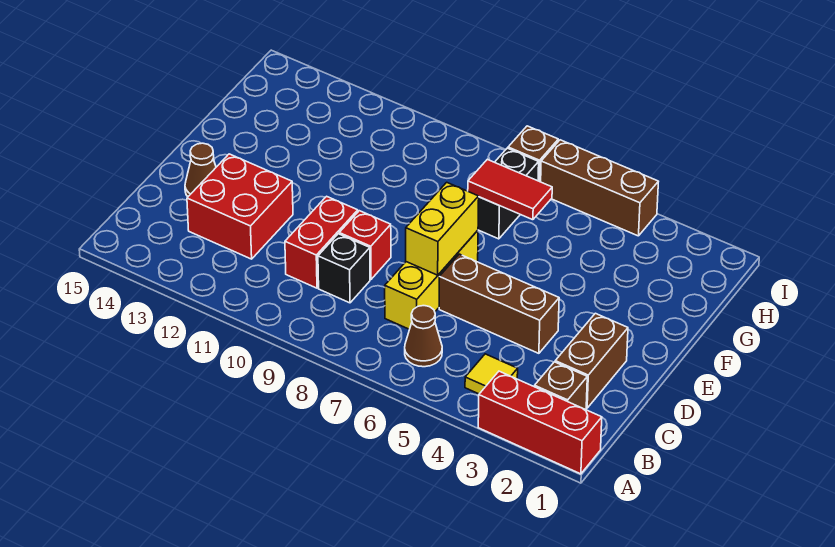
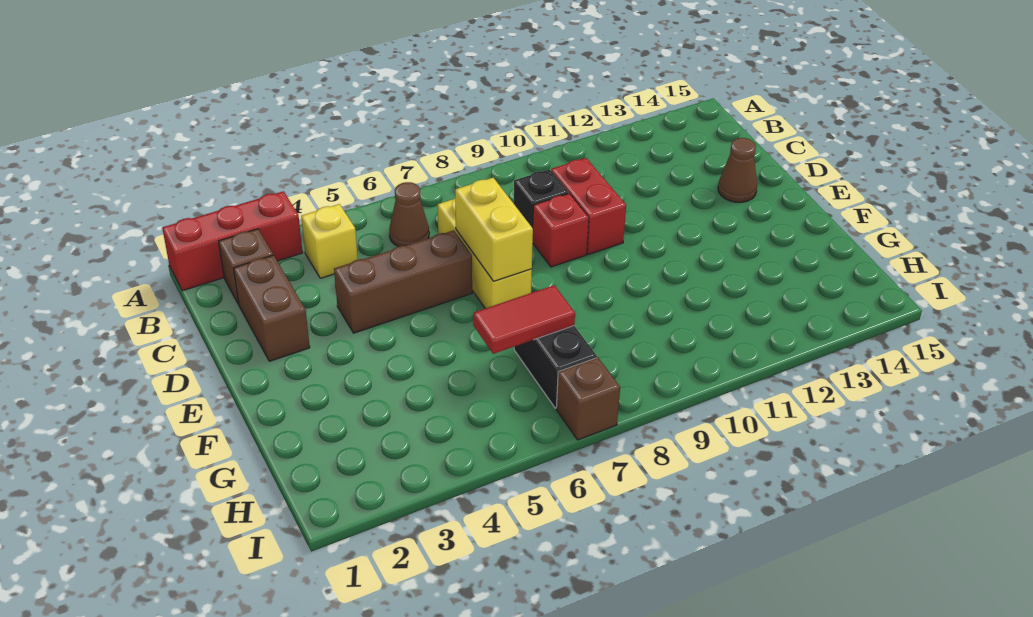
yellow tile B4 level 1 -> yellow brick B4 level 1
red brick C12:D13 level 1 -> none
brown brick I4:I6 level 1 -> none

